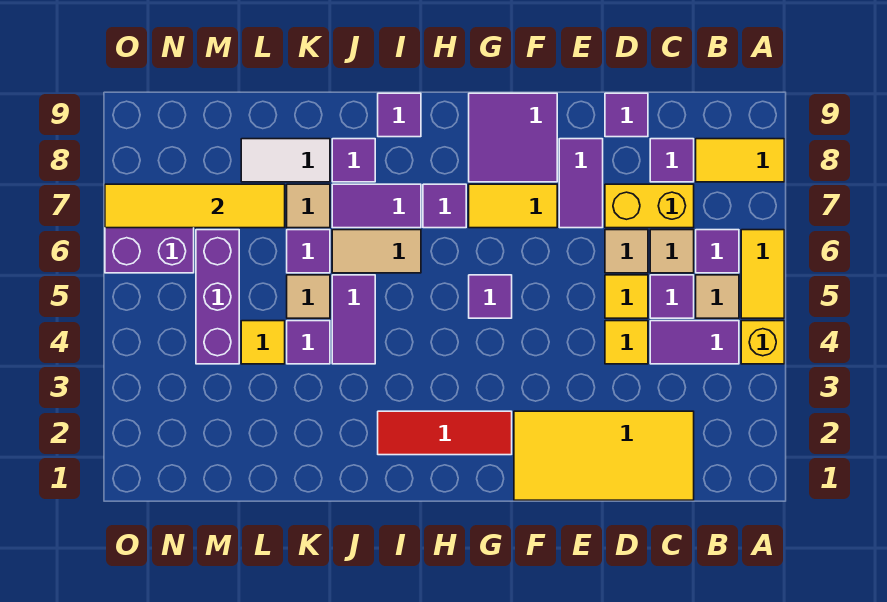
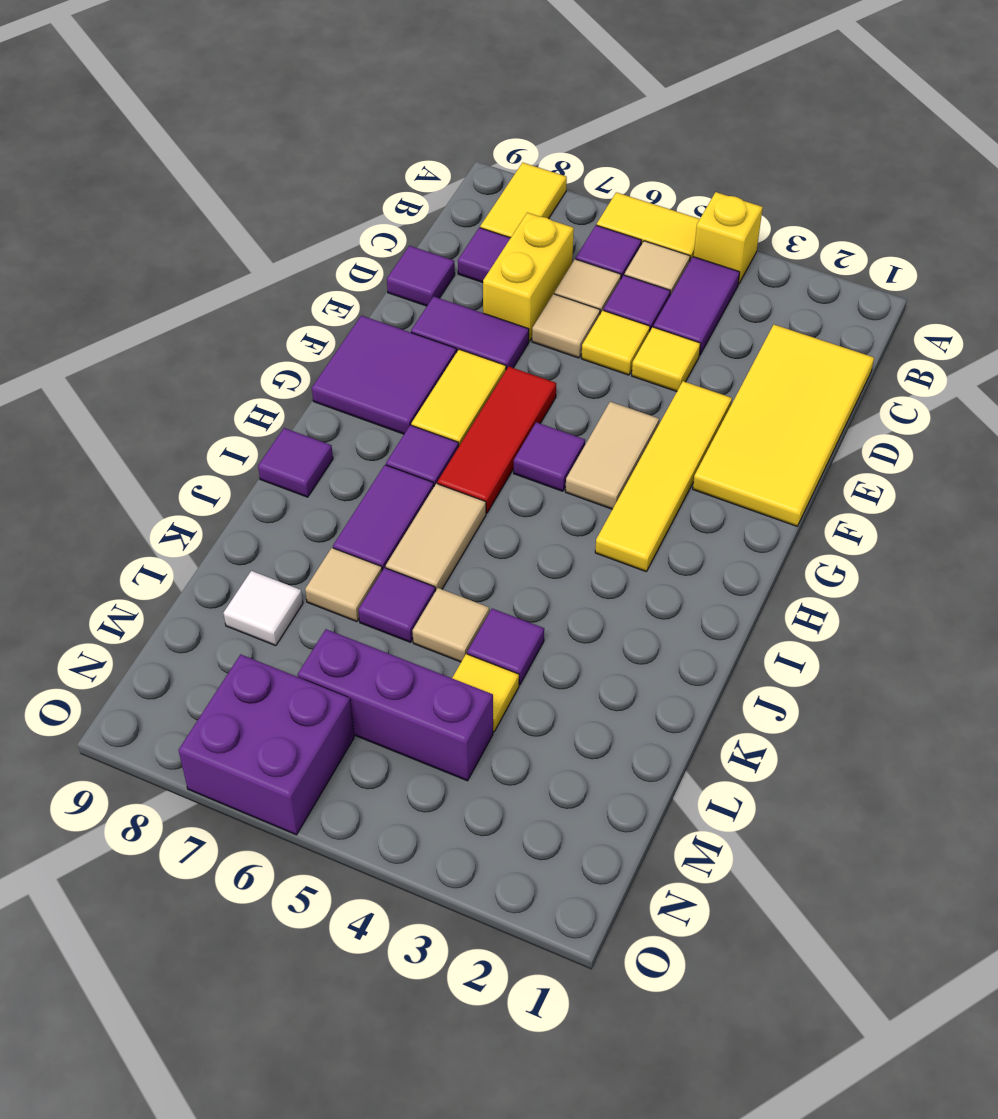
none -> tan tile F4:G4 level 1
red tile G2:I2 level 1 -> red tile F6:H6 level 1
purple tile J4:J5 level 1 -> none
purple tile J8 level 1 -> none
white tile K8:L8 level 1 -> white tile L8 level 1
yellow tile L7:O7 level 2 -> yellow tile E3:H3 level 1

